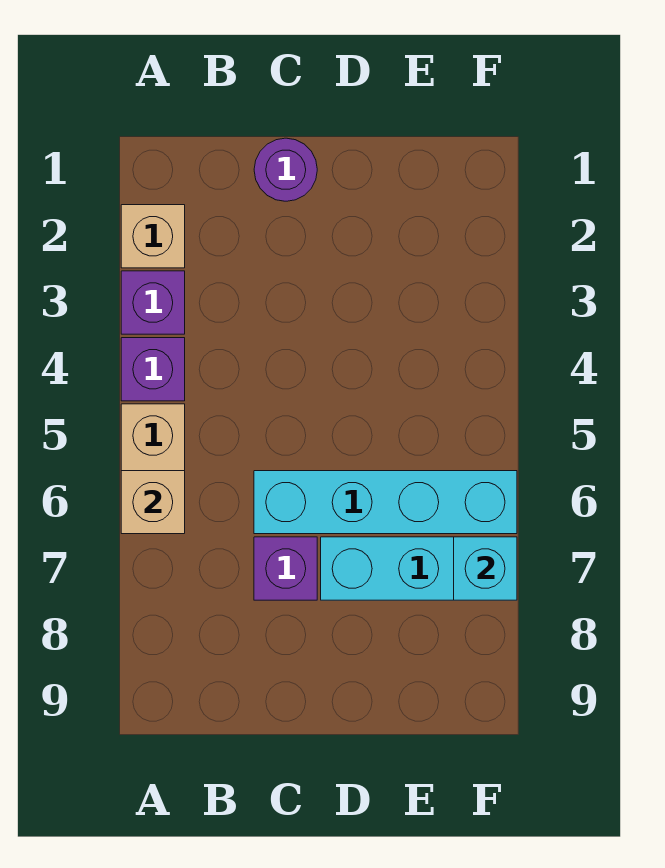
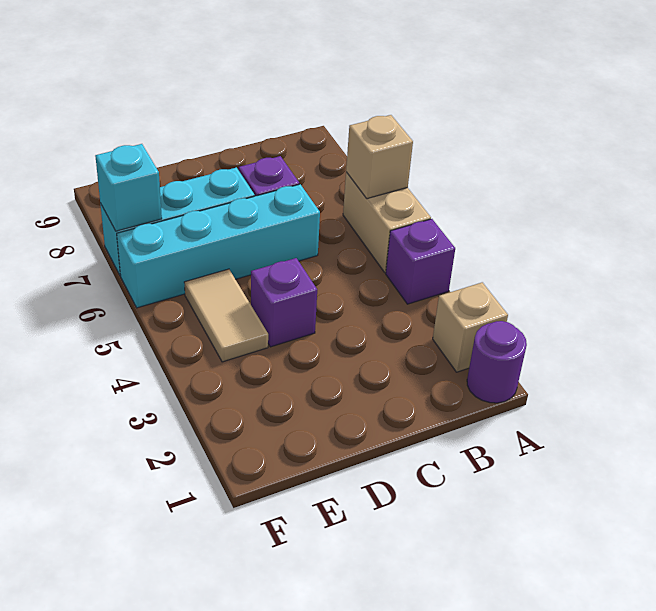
purple brick A3 level 1 -> purple brick D4 level 1
purple round brick C1 level 1 -> purple round brick A1 level 1
none -> tan tile E4:E5 level 1

